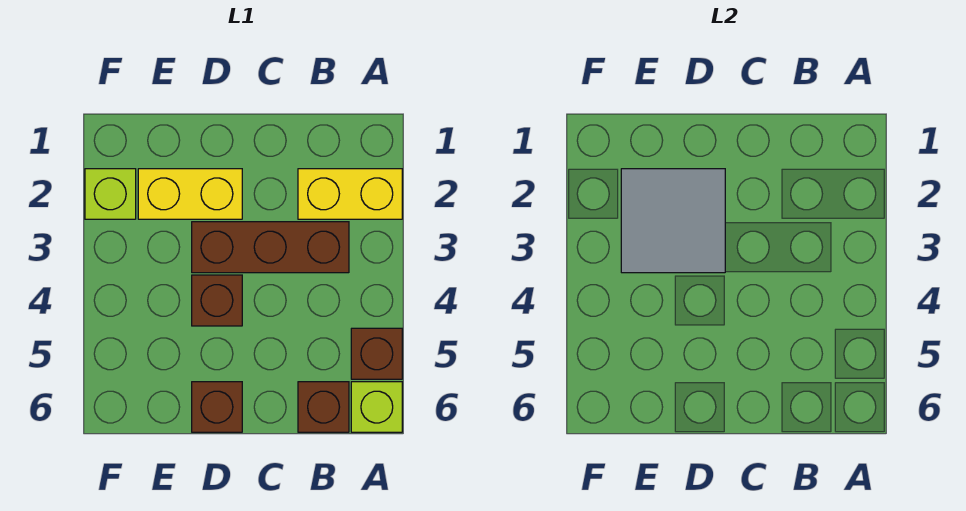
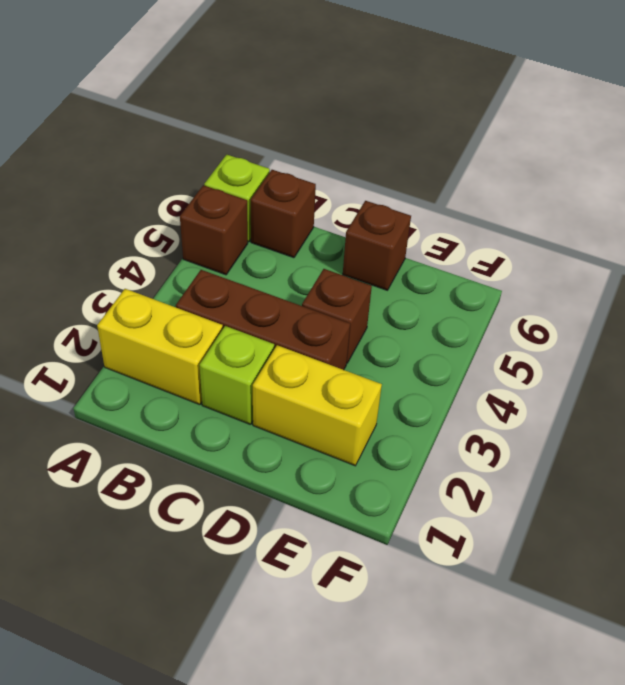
grey tile D2:E3 level 2 -> none
lime brick F2 level 1 -> lime brick C2 level 1

